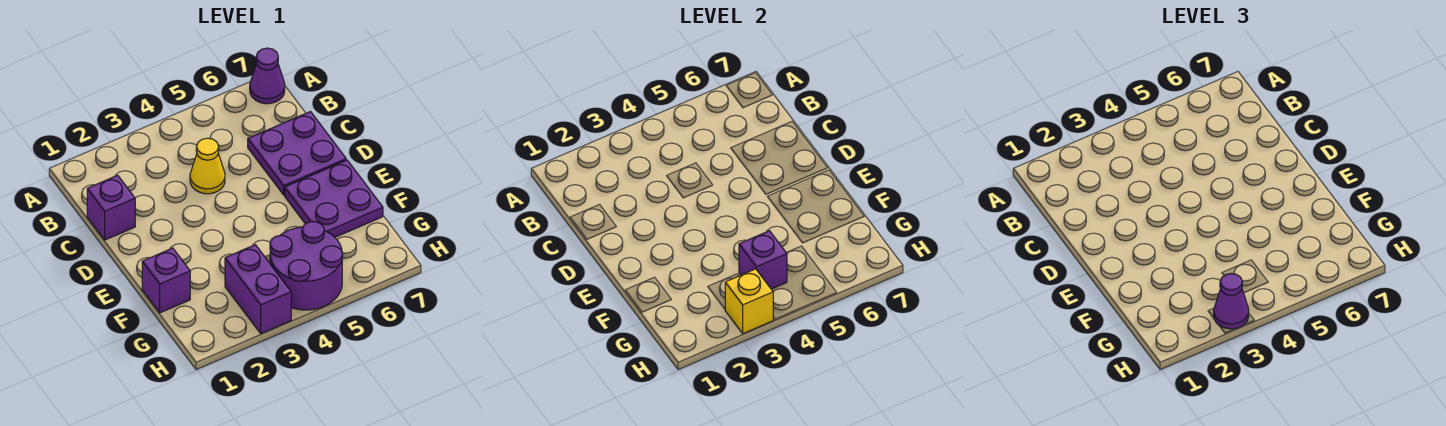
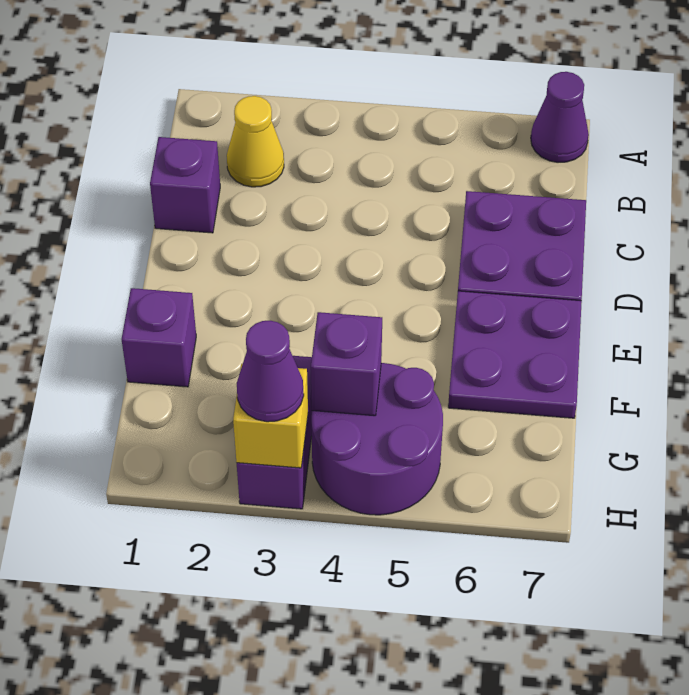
yellow cone C4 level 1 -> yellow cone B2 level 1

